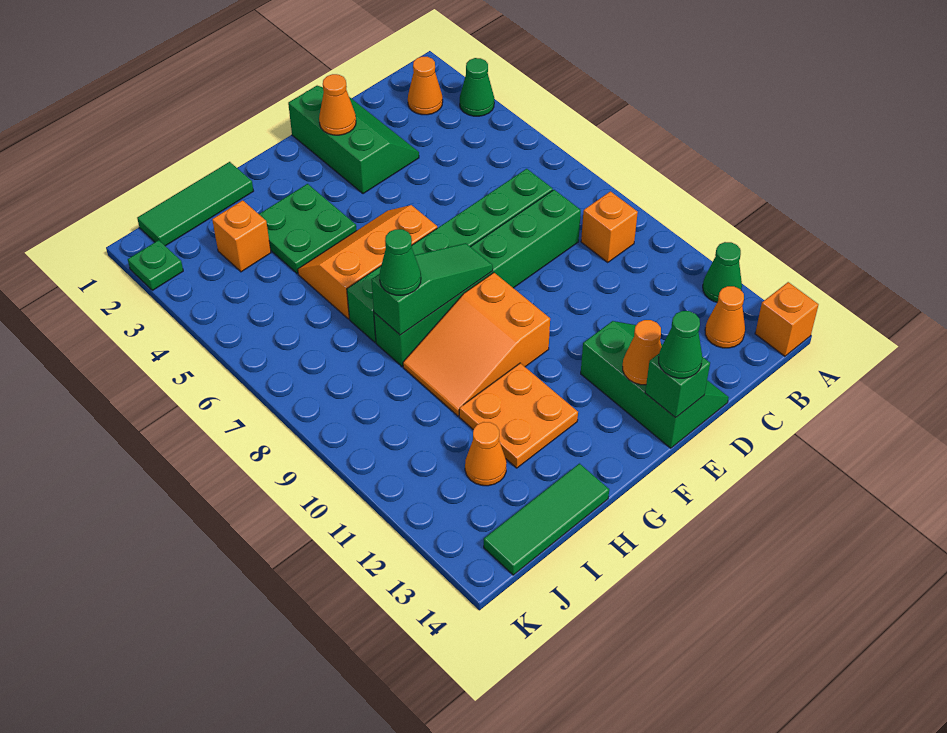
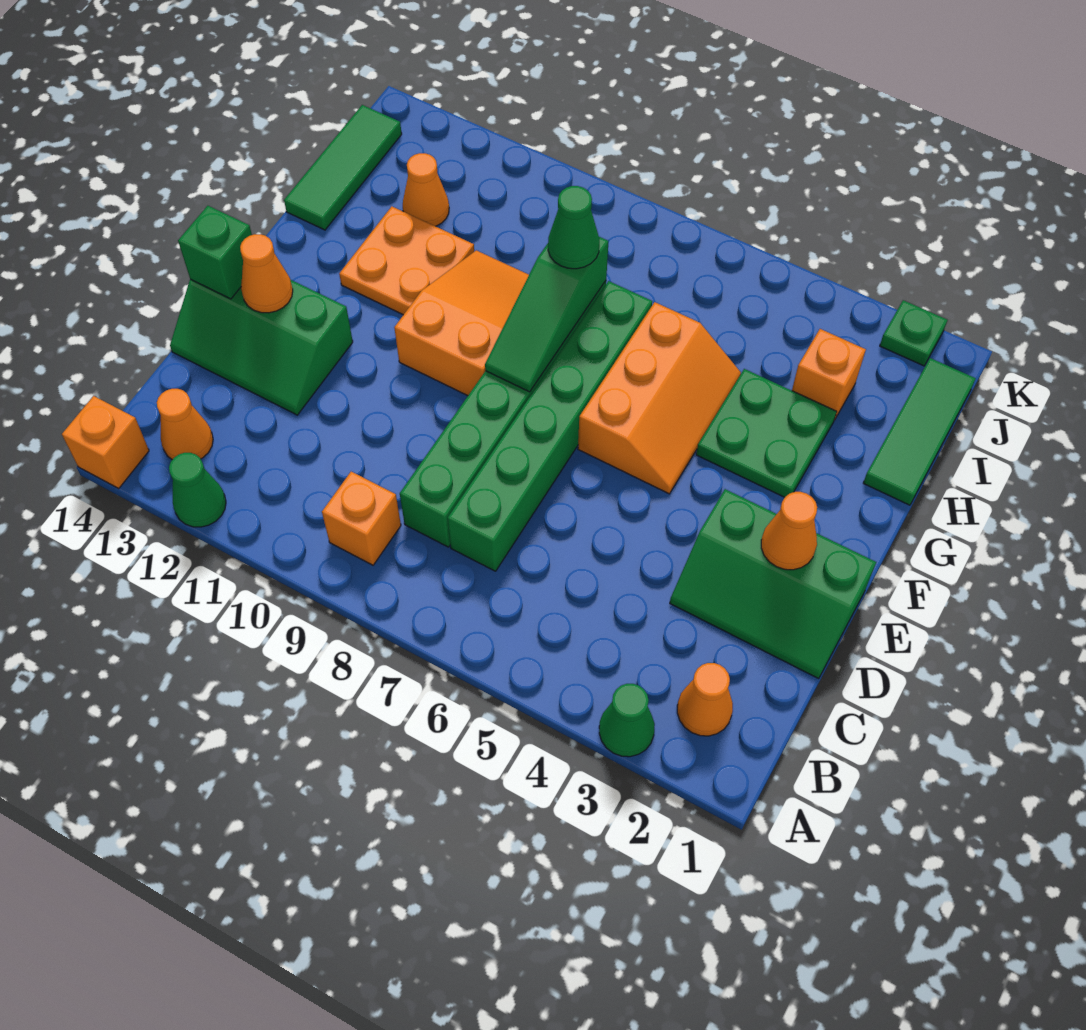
green cone E14 level 3 -> none

